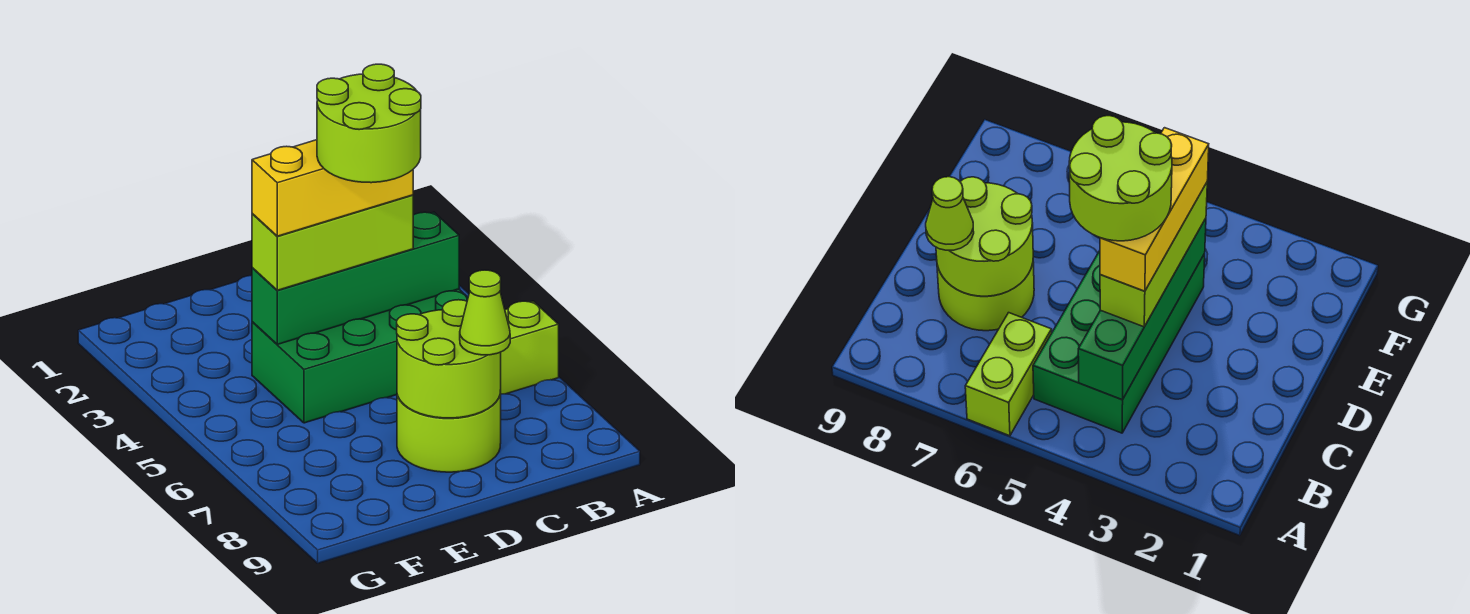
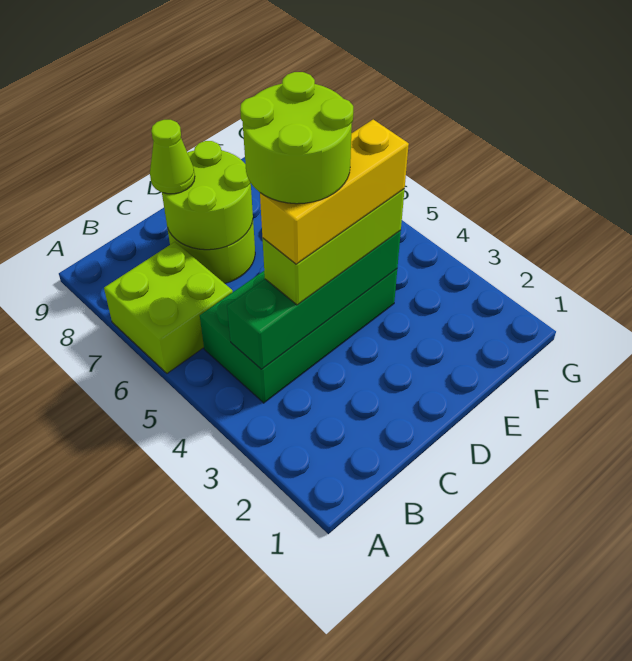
lime brick A6:B6 level 1 -> lime brick A6:B7 level 1

